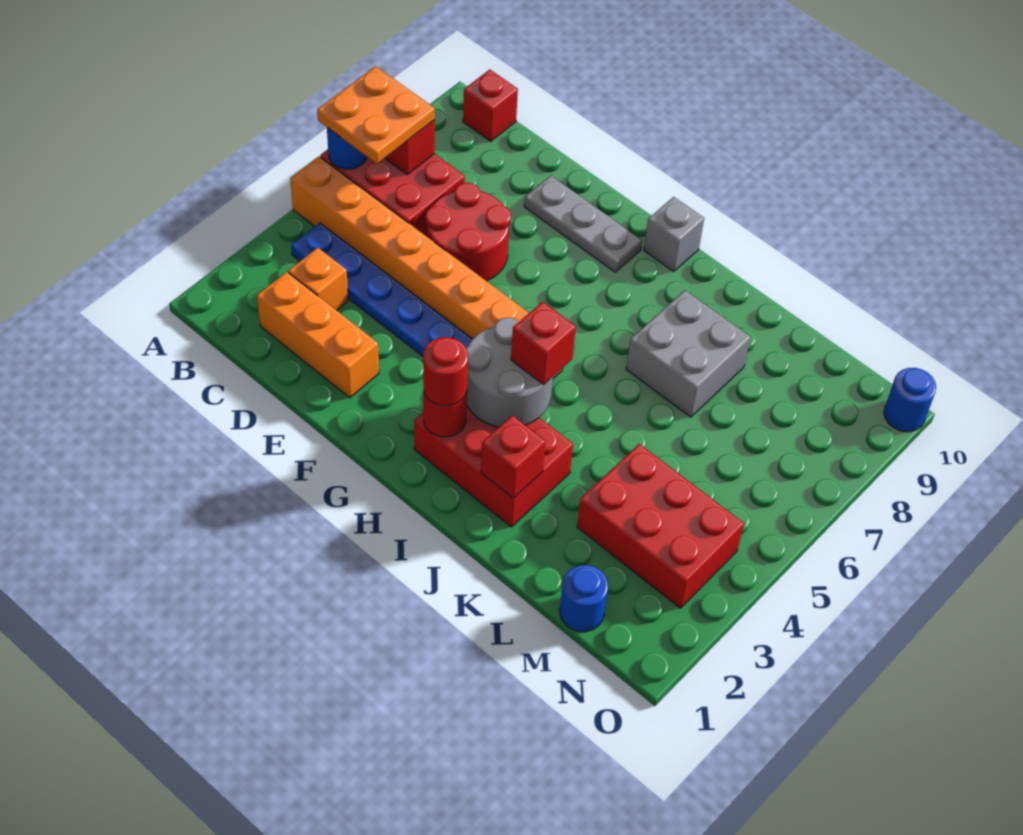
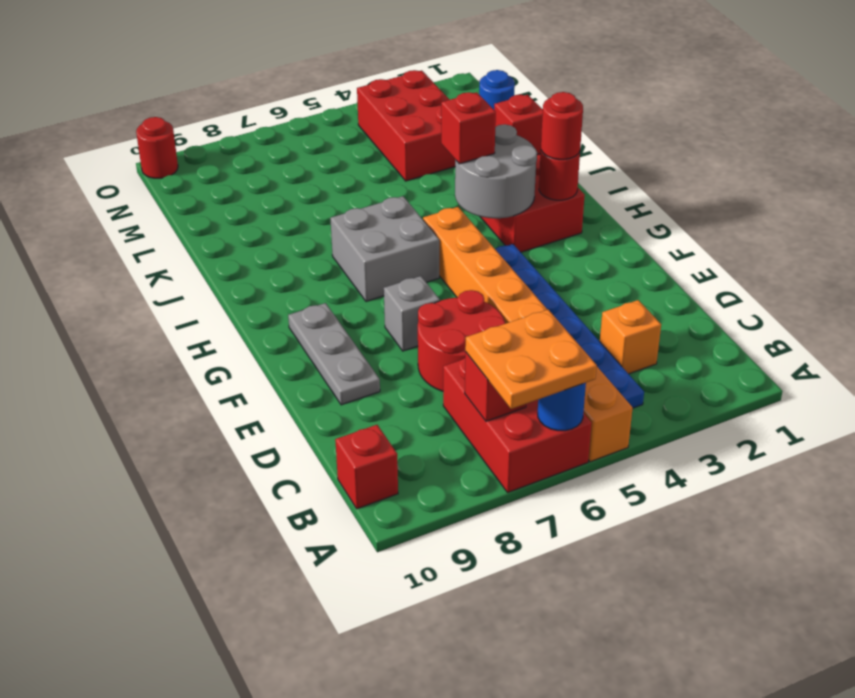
orange brick C2:E2 level 1 -> none
grey brick H10 level 1 -> grey brick F7 level 1
grey brick J7:K8 level 1 -> grey brick H6:I7 level 1
blue round brick O10 level 1 -> red round brick O10 level 1

